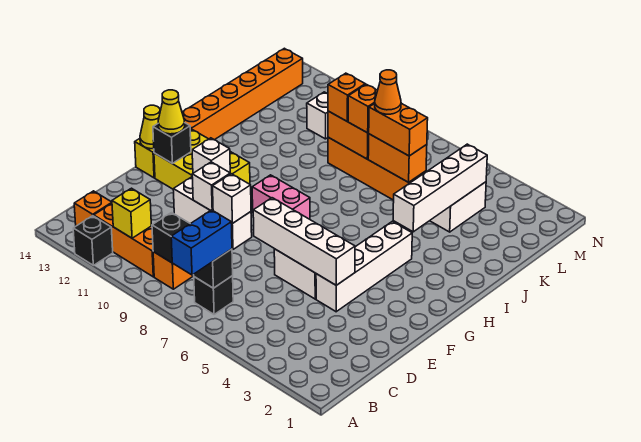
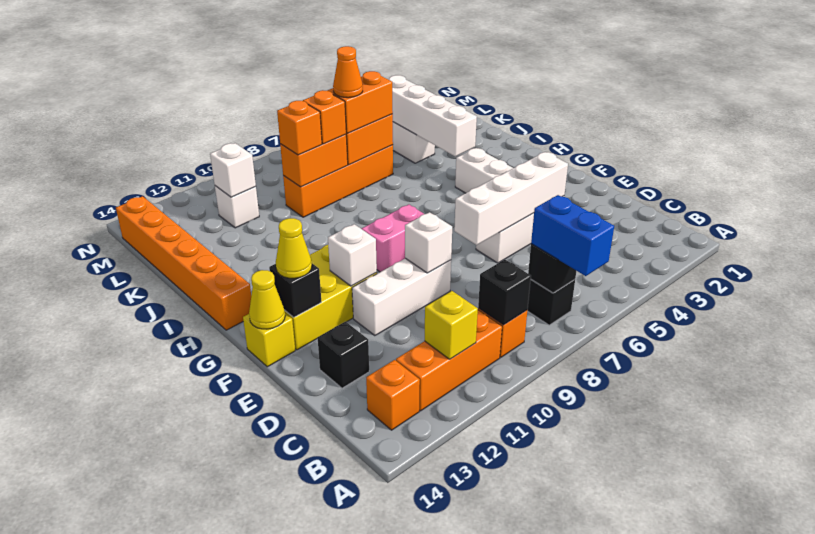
black brick A12 level 1 -> black brick D13 level 1
white brick E10 level 2 -> white brick L11 level 2

